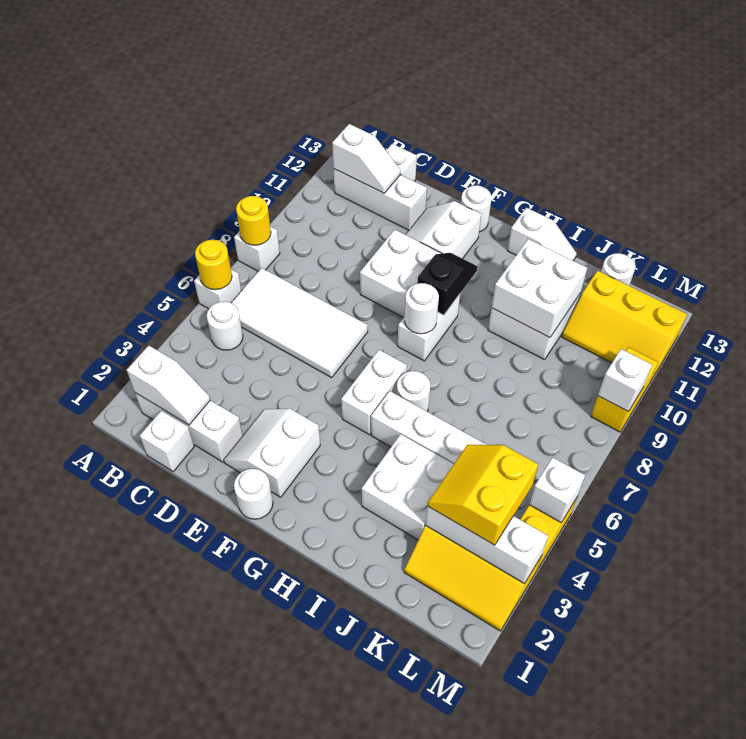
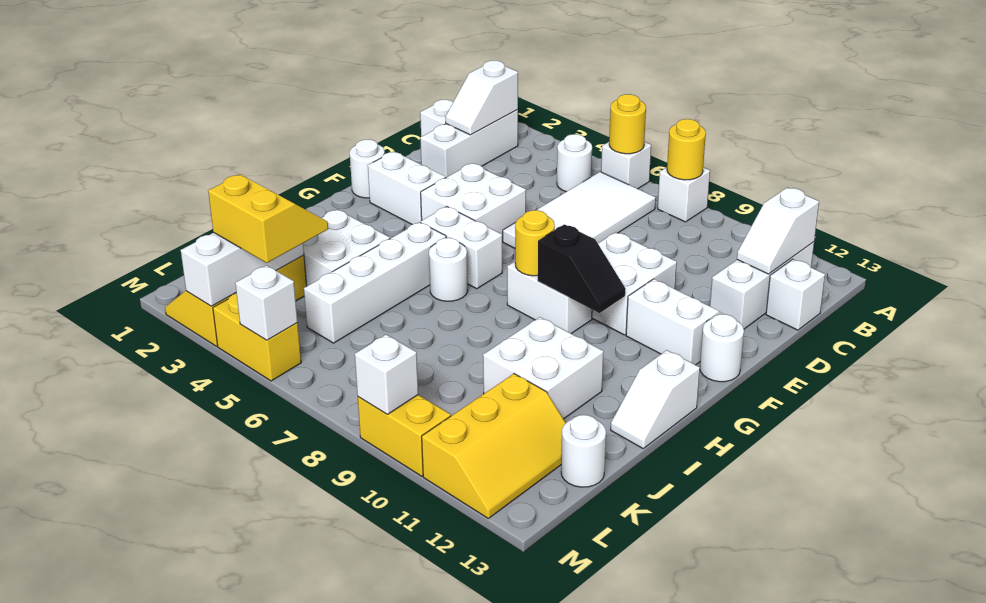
white round brick G8 level 2 -> yellow round brick G8 level 2
white brick I10:J11 level 2 -> white brick E4:F5 level 1
yellow slope K11:M12 level 1 top 12 -> yellow slope K11:M12 level 1 top 11

